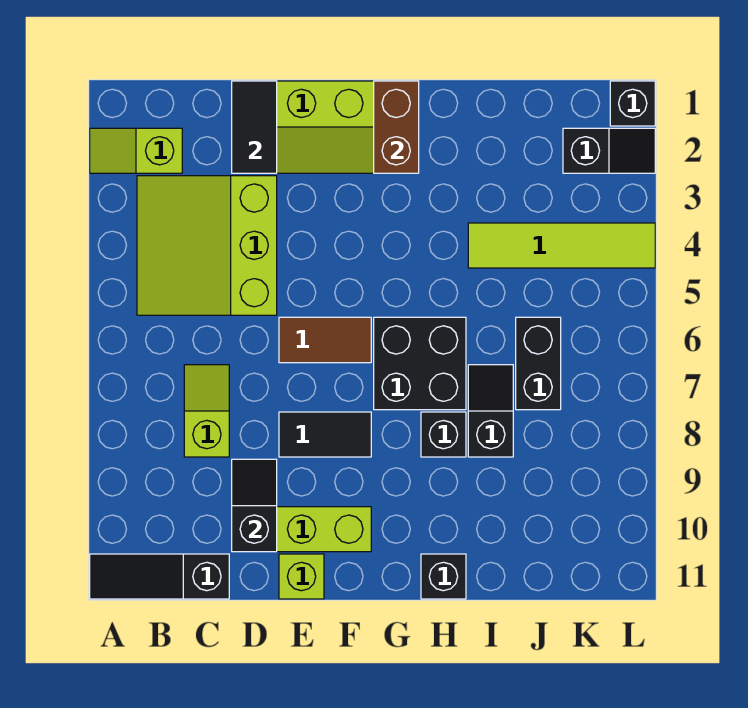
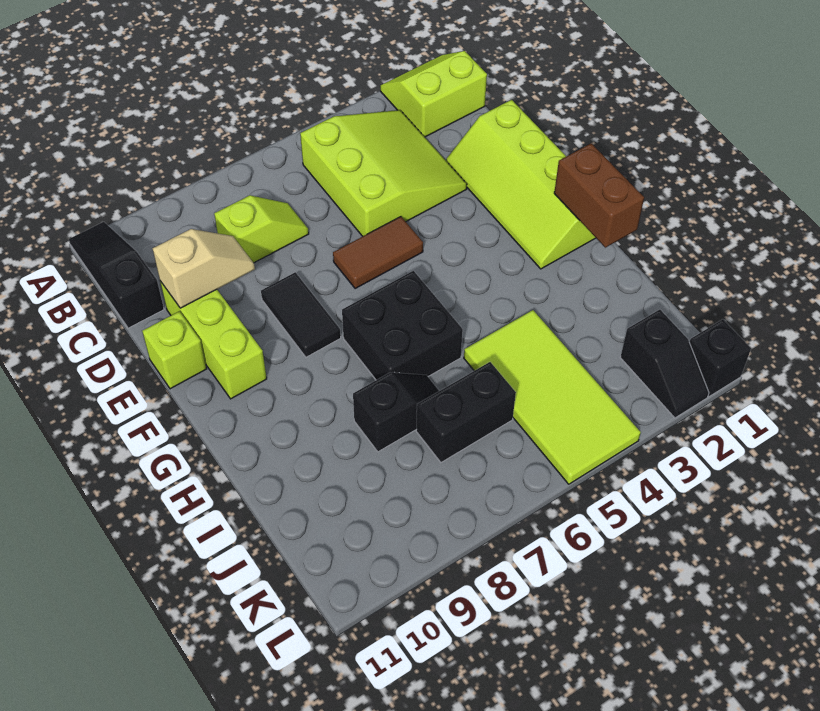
lime slope A2:B2 level 1 top B -> lime slope A1:B2 level 1 top B
lime slope B3:D5 level 1 top D -> lime slope B3:D5 level 1 top 5
black tile D1:D2 level 2 -> none
black slope D9:D10 level 2 top 10 -> tan slope D9:D10 level 2 top 10
brown tile E6:F6 level 1 -> brown tile E5:E6 level 1
brown brick G1:G2 level 2 -> brown brick G1:H1 level 2
black brick H8 level 1 -> none
black brick H11 level 1 -> none
lime tile I4:L4 level 1 -> lime tile I4:L5 level 1

